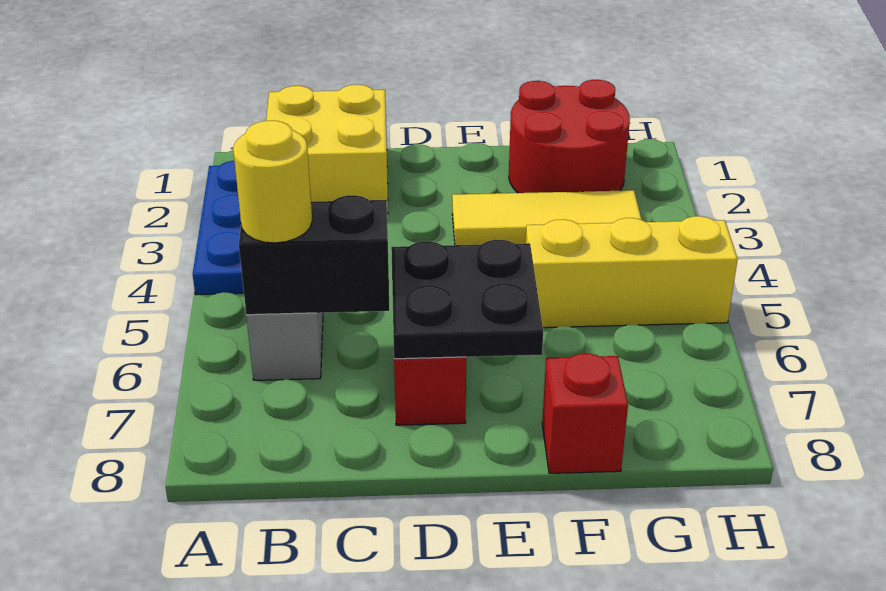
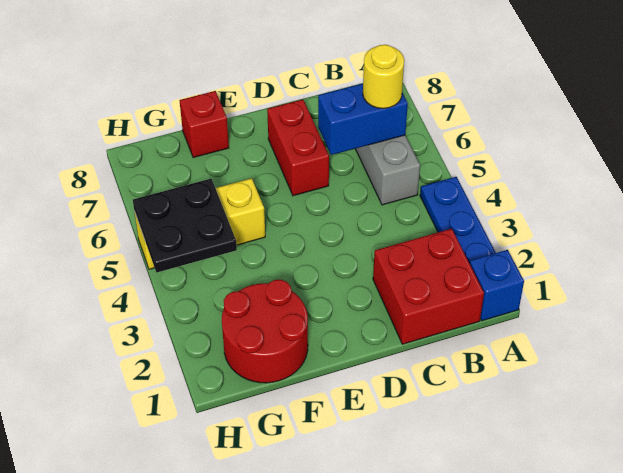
none -> blue brick A1 level 1
yellow brick B1:C2 level 1 -> red brick B1:C2 level 1
black brick B6:C6 level 2 -> blue brick B6:C6 level 2
black plate D6:E7 level 2 -> black plate G4:H5 level 2
yellow tile E3:G3 level 1 -> none

